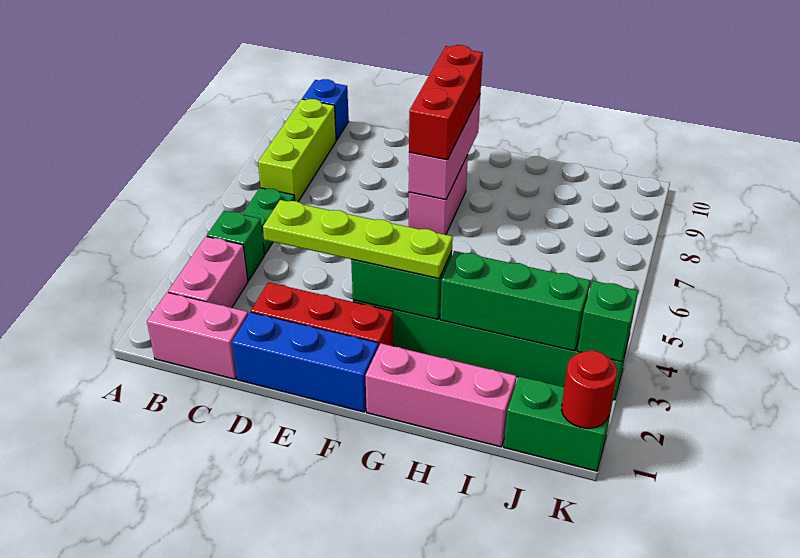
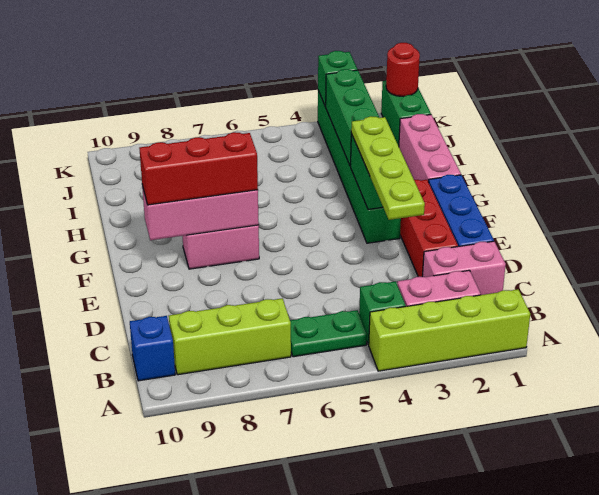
none -> lime brick A1:A4 level 1
pink brick B1:C1 level 1 -> pink brick C1:C2 level 1

